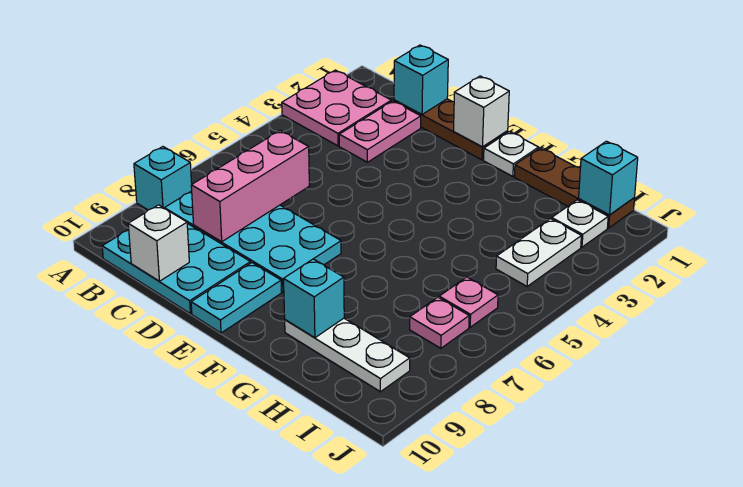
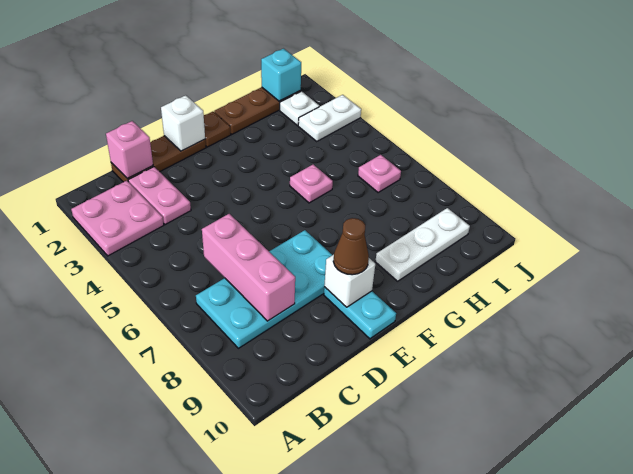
cyan brick A8 level 1 -> none
cyan plate B9:D10 level 1 -> none
cyan brick C1 level 2 -> pink brick C1 level 2
white brick C10 level 2 -> white brick E9 level 2
none -> brown cone E9 level 3
white plate F1 level 1 -> brown plate F1 level 1
cyan brick G9 level 2 -> none
white plate I3:I4 level 1 -> white plate I3:J3 level 1
pink plate I7 level 1 -> pink plate G5 level 1

